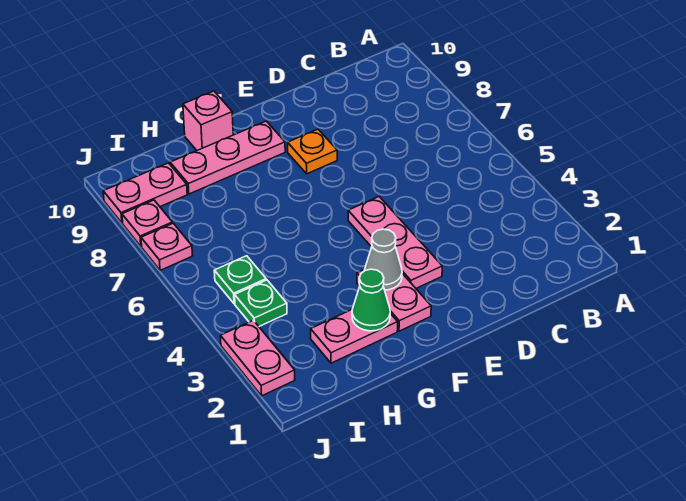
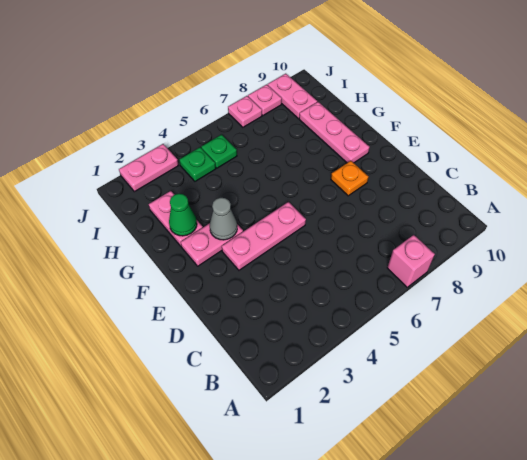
pink brick G10 level 1 -> pink brick A7 level 1

